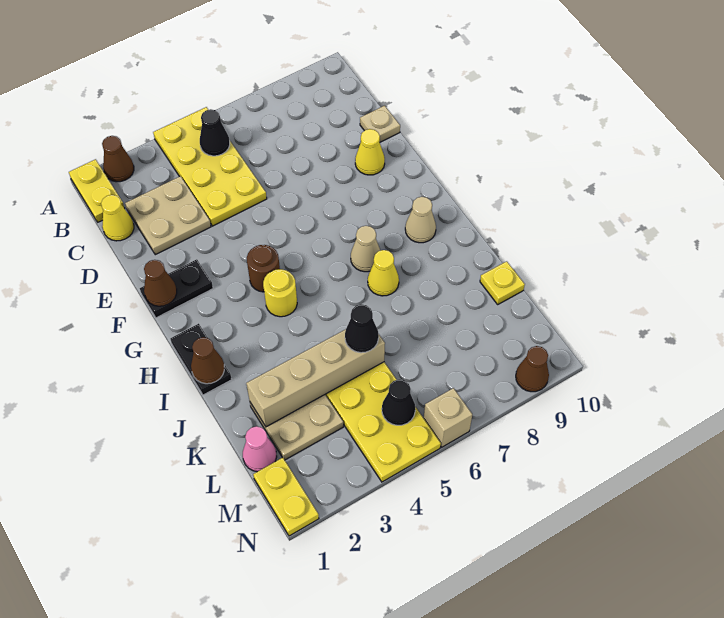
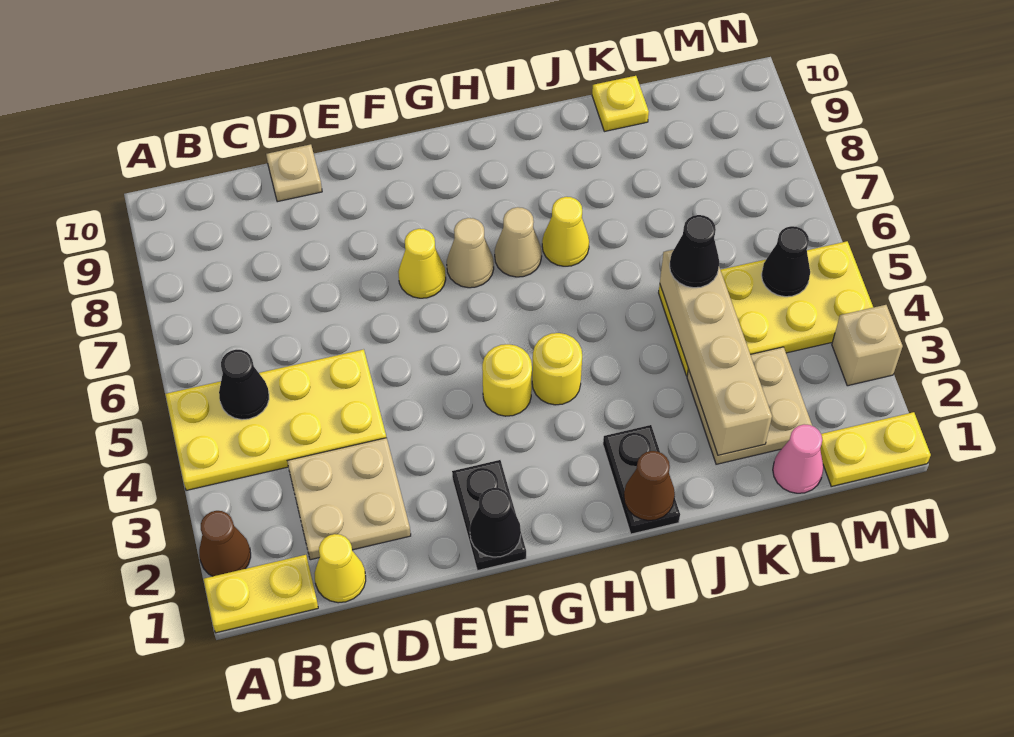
yellow cone E9 level 1 -> yellow cone F7 level 1
brown cone F1 level 2 -> black cone F1 level 2
brown round brick G4 level 1 -> yellow round brick G4 level 1
black plate H1:I1 level 1 -> black plate I1:I2 level 1
tan cone H9 level 1 -> tan cone G7 level 1
tan brick N6 level 1 -> tan brick N3 level 1
brown cone N9 level 1 -> none

